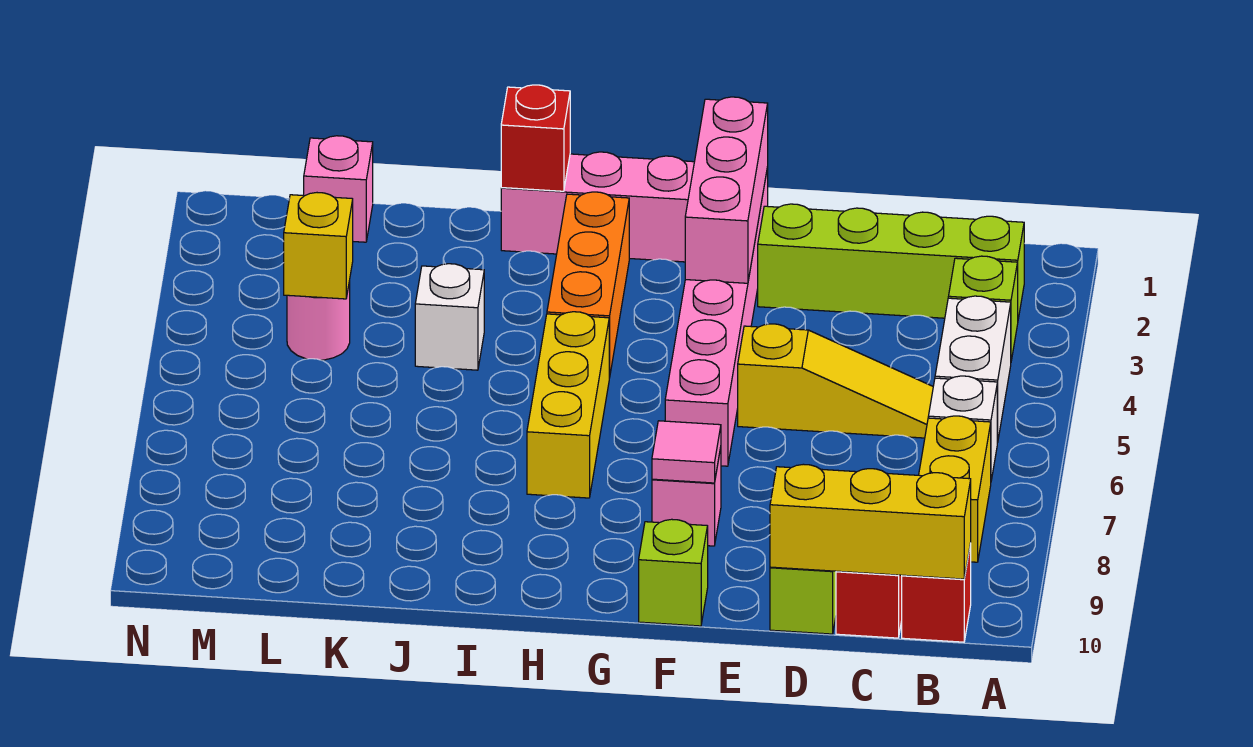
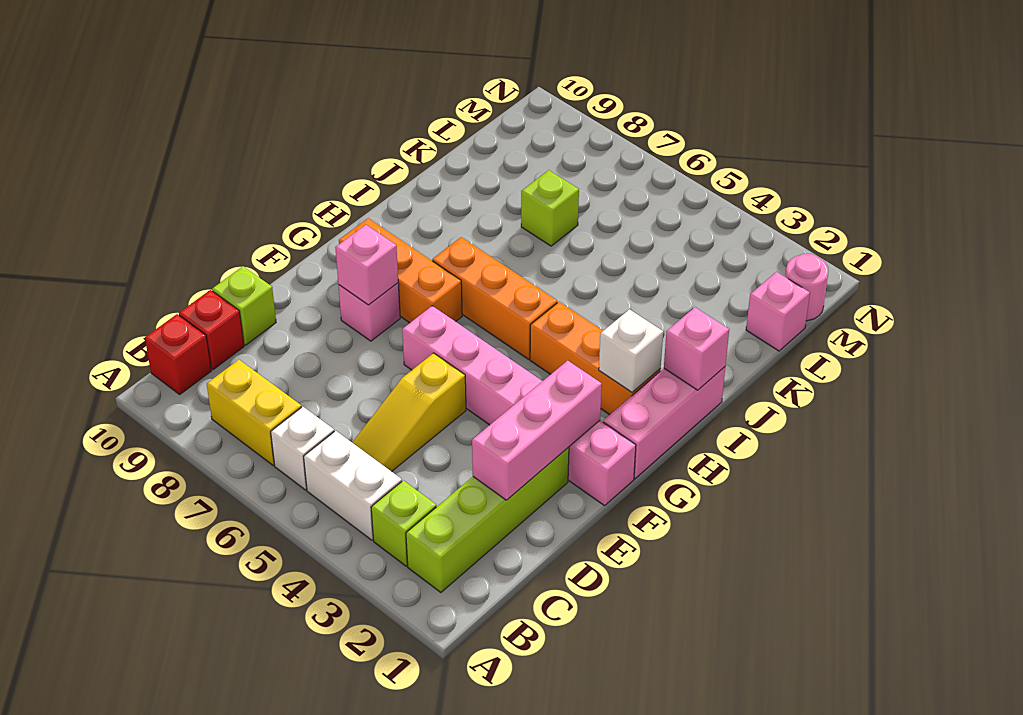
yellow brick B10:D10 level 2 -> none
pink brick F1:F3 level 2 -> pink brick D2:F2 level 2
pink tile F8 level 2 -> pink brick F8 level 2
lime brick F10 level 1 -> lime brick K7 level 1
none -> orange brick G7:G9 level 1
yellow brick H5:H7 level 1 -> orange brick H5:H7 level 1
red brick I1 level 2 -> pink brick I1 level 2
white brick J4 level 1 -> white brick H2 level 2
pink round brick L4 level 1 -> pink round brick M1 level 1
yellow brick L4 level 2 -> none

